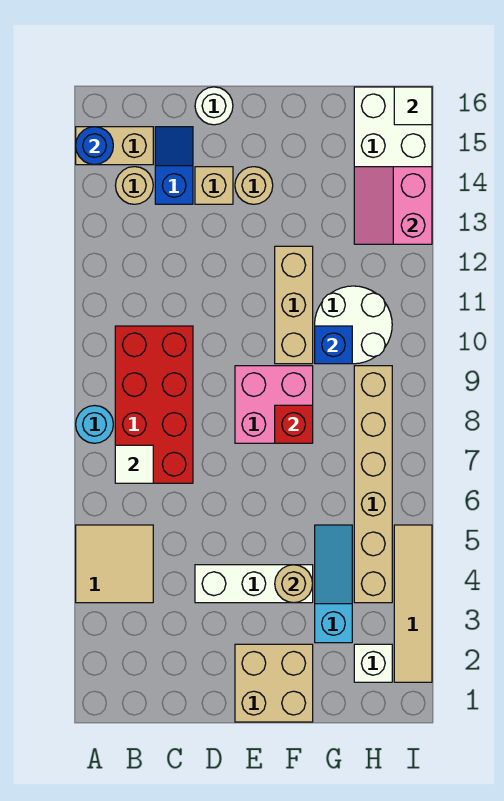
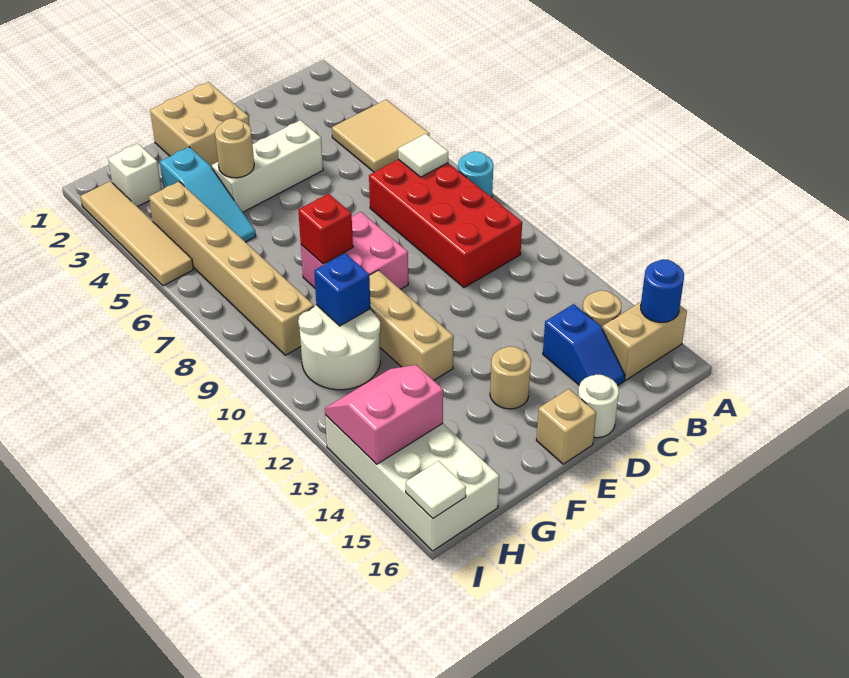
tan brick D14 level 1 -> tan brick E16 level 1
pink slope H13:I14 level 2 top I -> pink slope H13:I14 level 2 top 14

